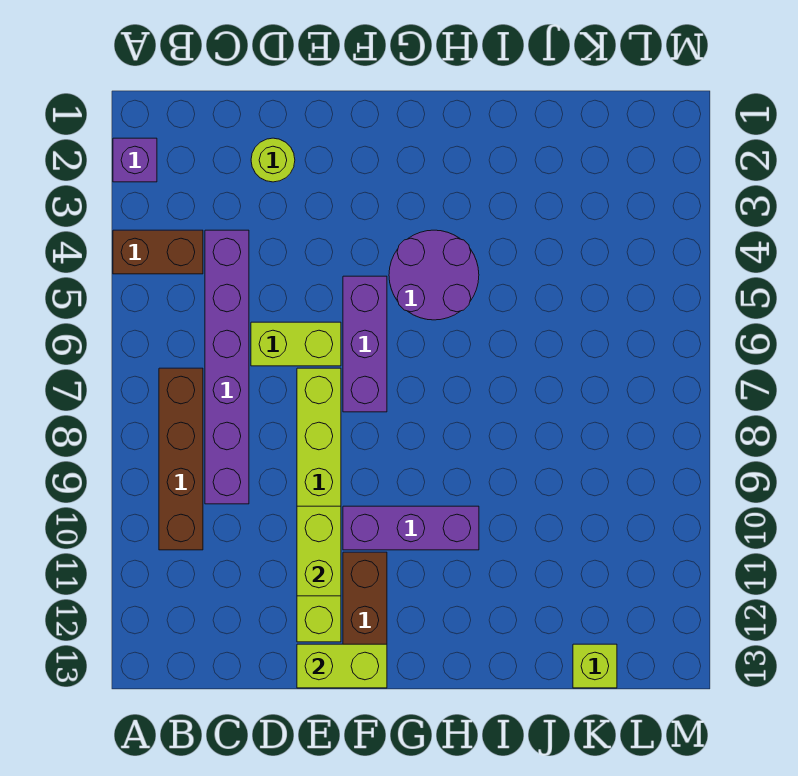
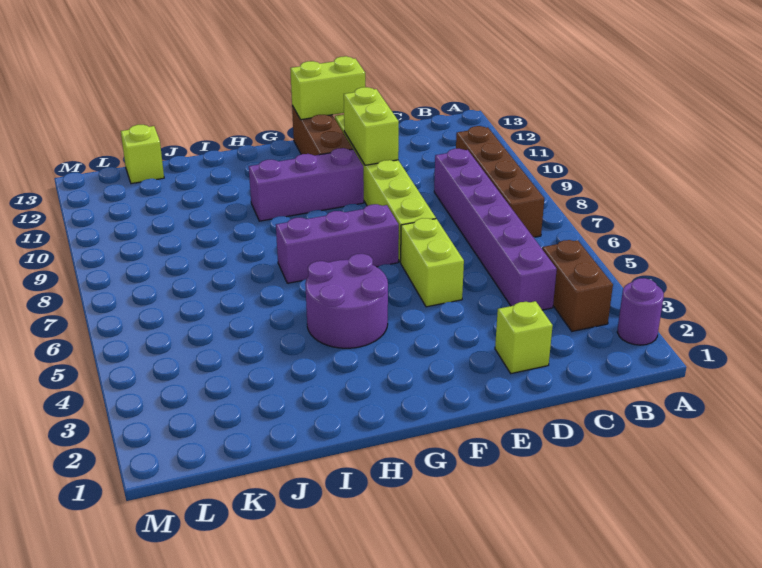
purple brick A2 level 1 -> purple round brick A2 level 1
brown brick A4:B4 level 1 -> brown brick B3:B4 level 1
lime round brick D2 level 1 -> lime brick D2 level 1
lime brick D6:E6 level 1 -> lime brick E5:E6 level 1
purple brick F5:F7 level 1 -> purple brick F7:H7 level 1

